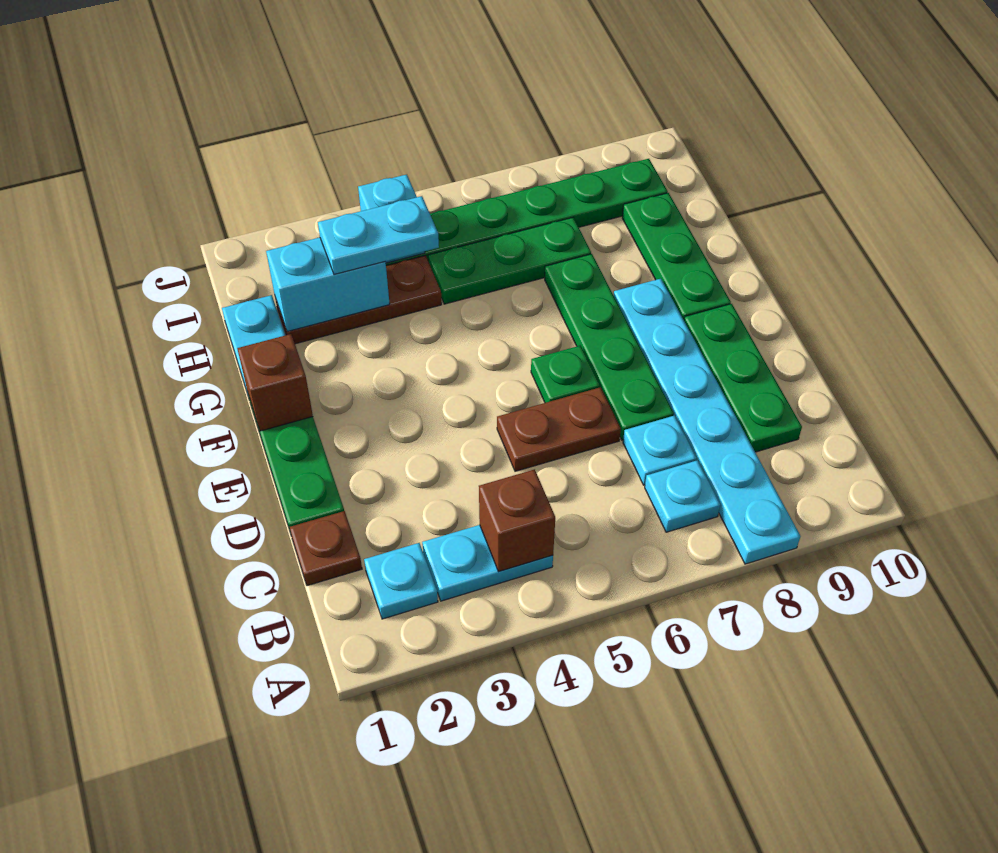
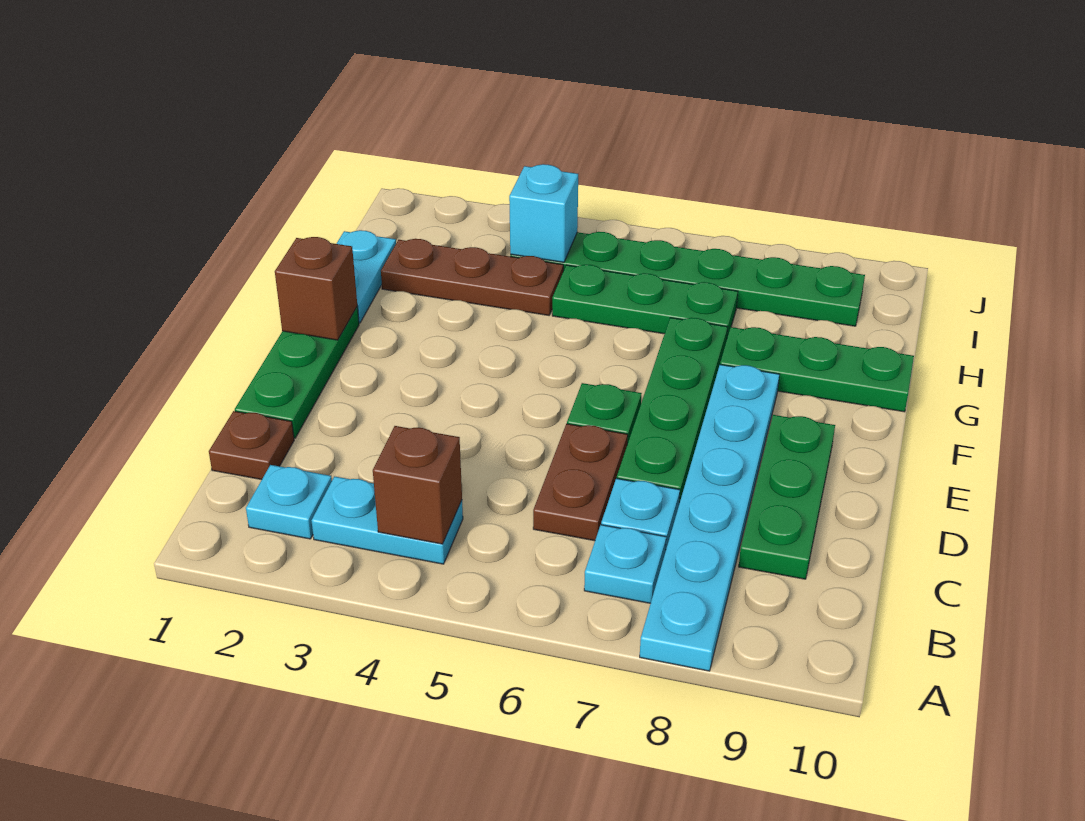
brown plate D5:D6 level 1 -> brown plate C6:D6 level 1
green plate F9:H9 level 1 -> green plate G8:G10 level 1
cyan brick H2:H3 level 2 -> none
cyan plate H3:H4 level 3 -> none

